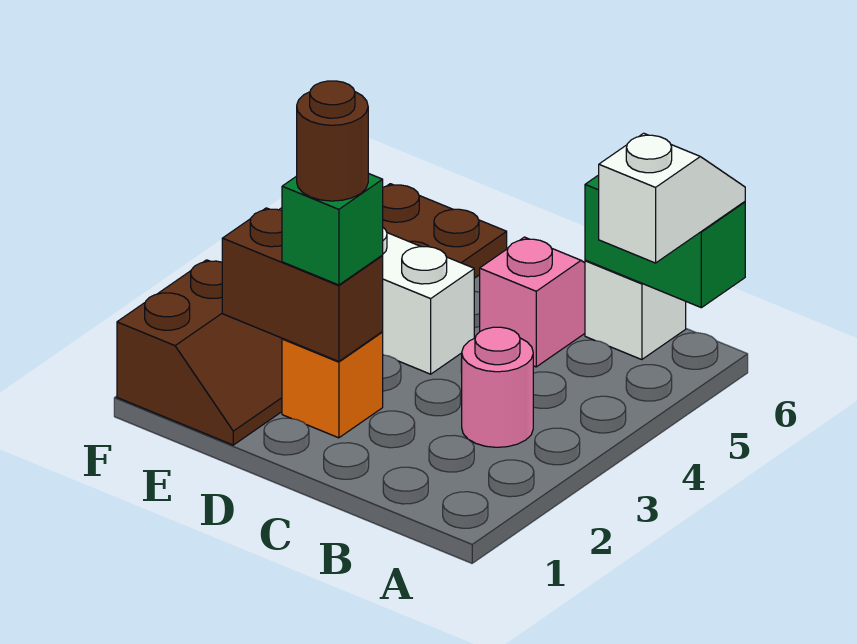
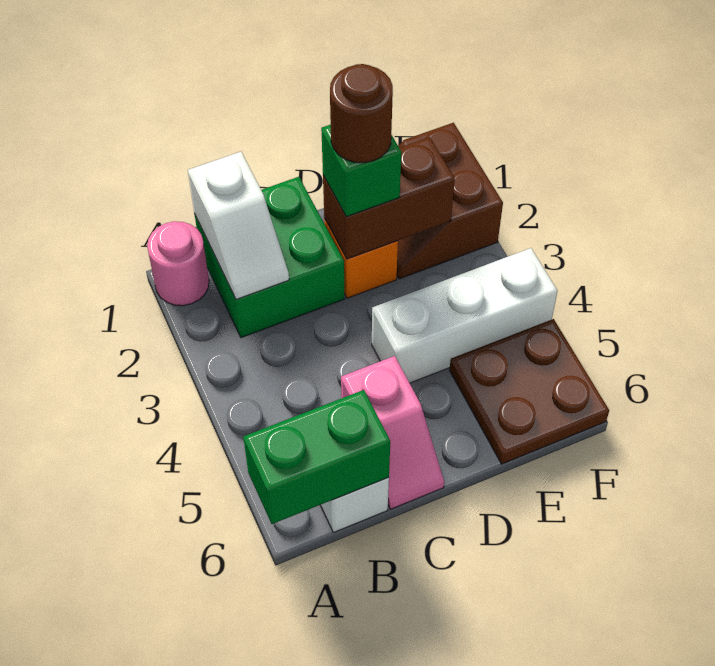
white slope A5:A6 level 3 top 5 -> white slope B1:B2 level 2 top 1
none -> green brick B1:C2 level 1
pink round brick B3 level 1 -> pink round brick A1 level 1

